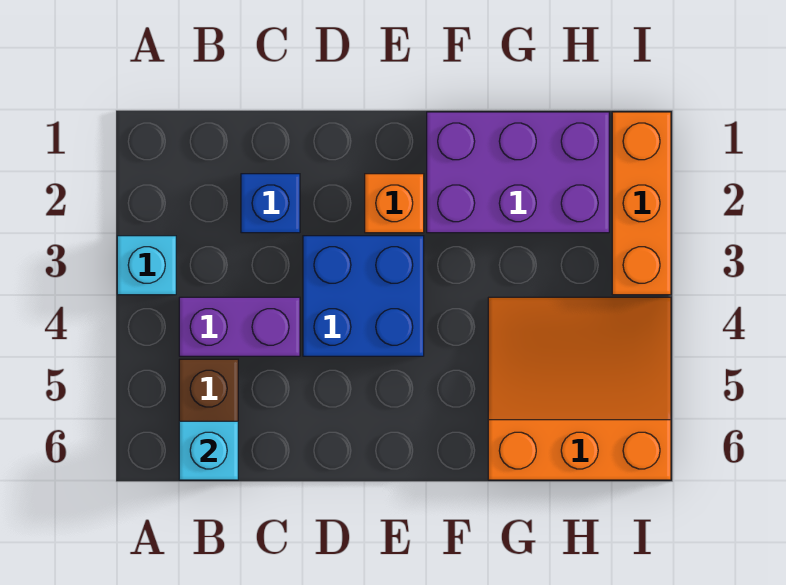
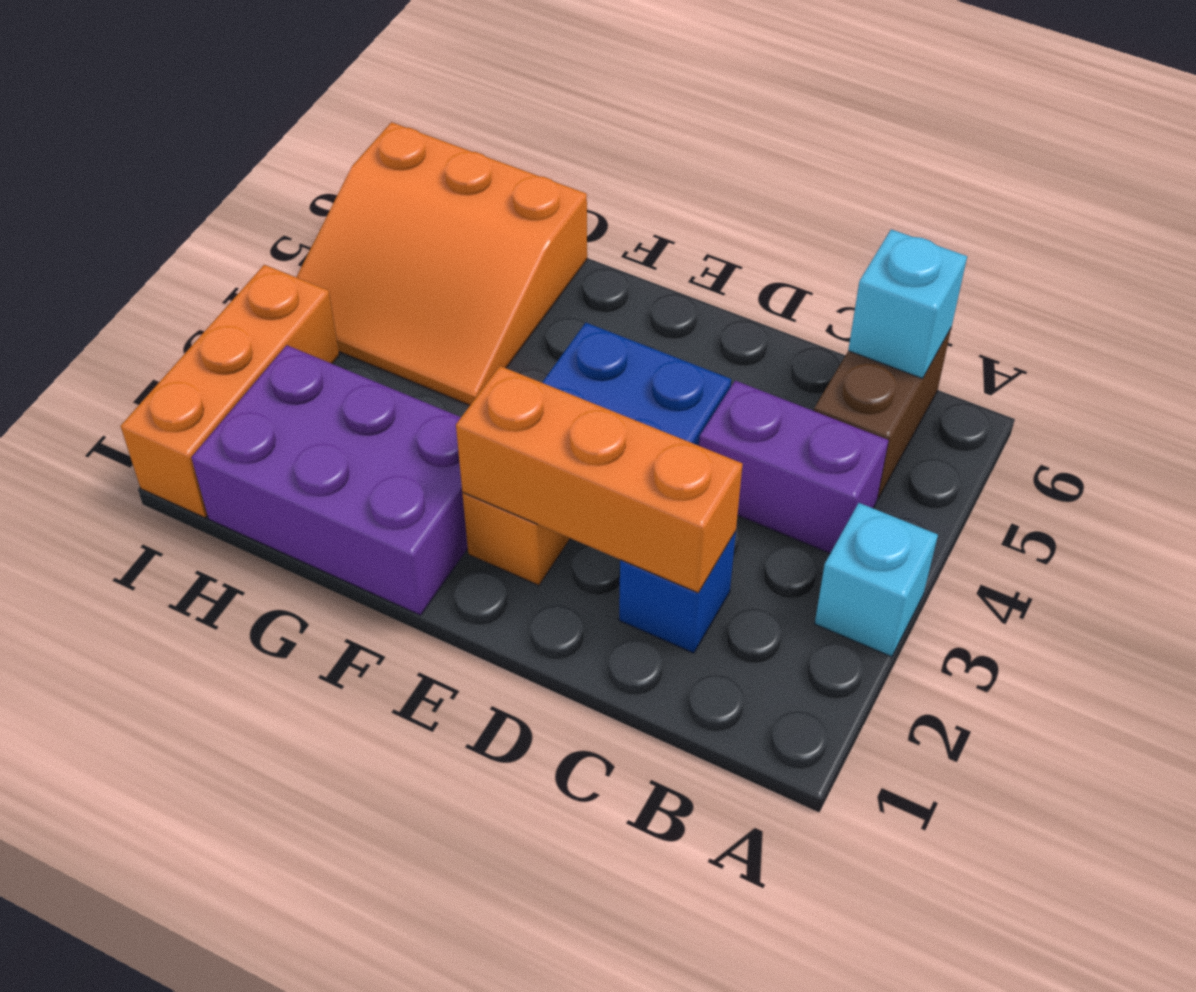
none -> orange brick C2:E2 level 2

